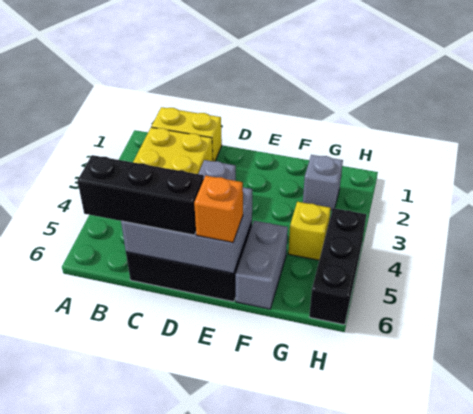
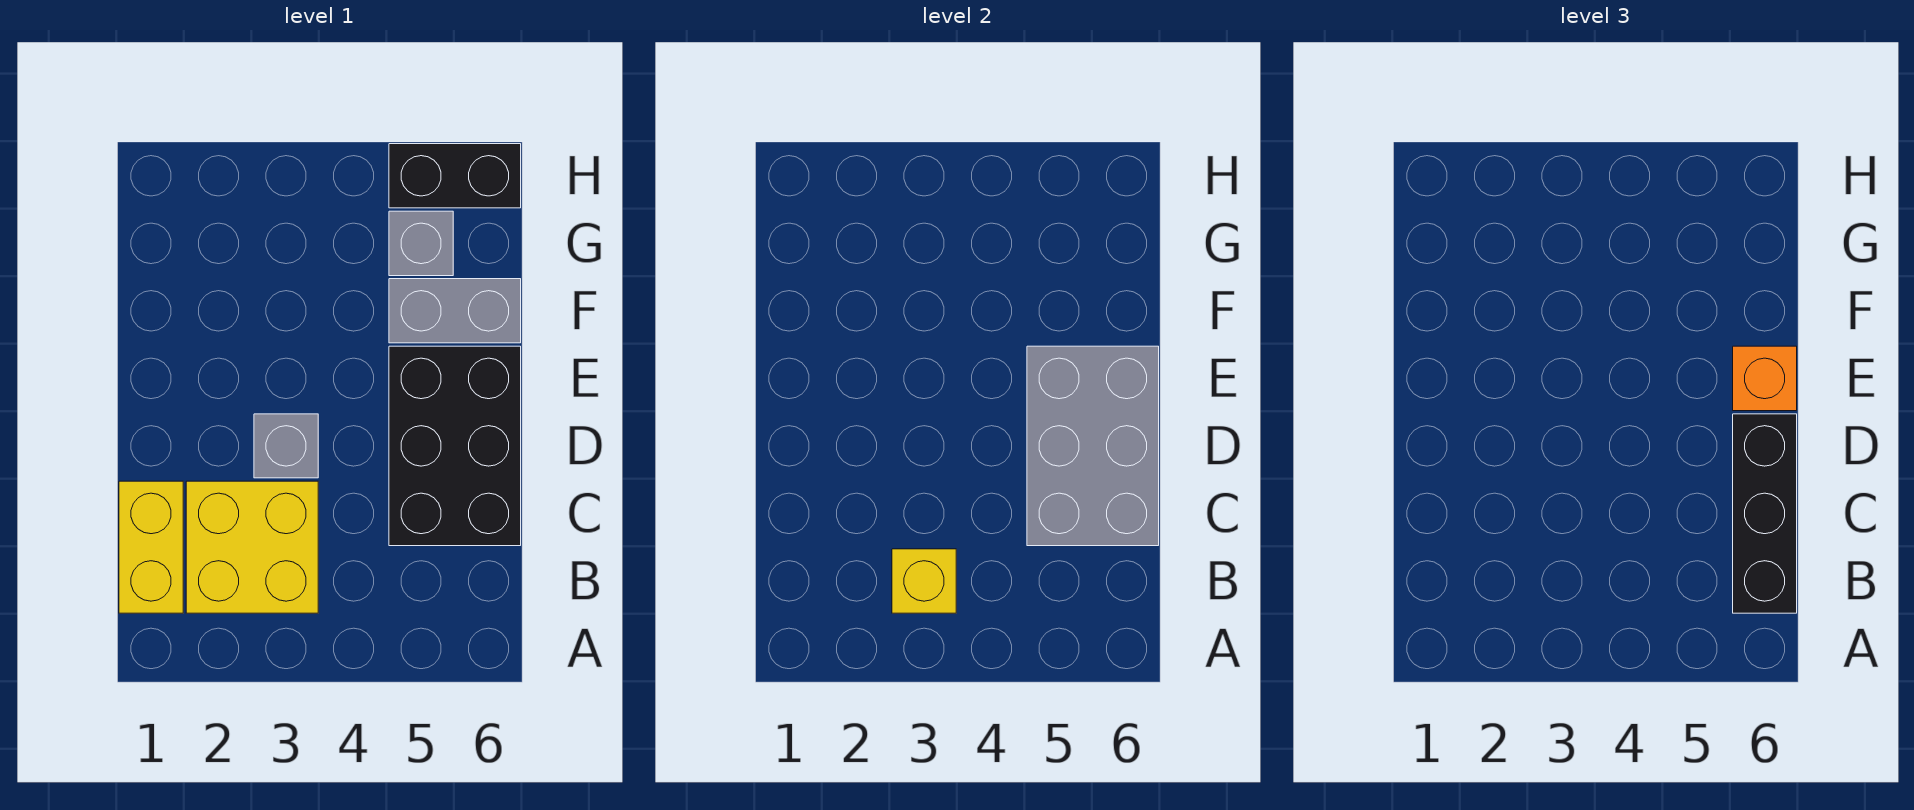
grey brick G2 level 1 -> grey brick G5 level 1
yellow brick G4 level 1 -> yellow brick B3 level 2
black brick H4:H6 level 1 -> black brick H5:H6 level 1

